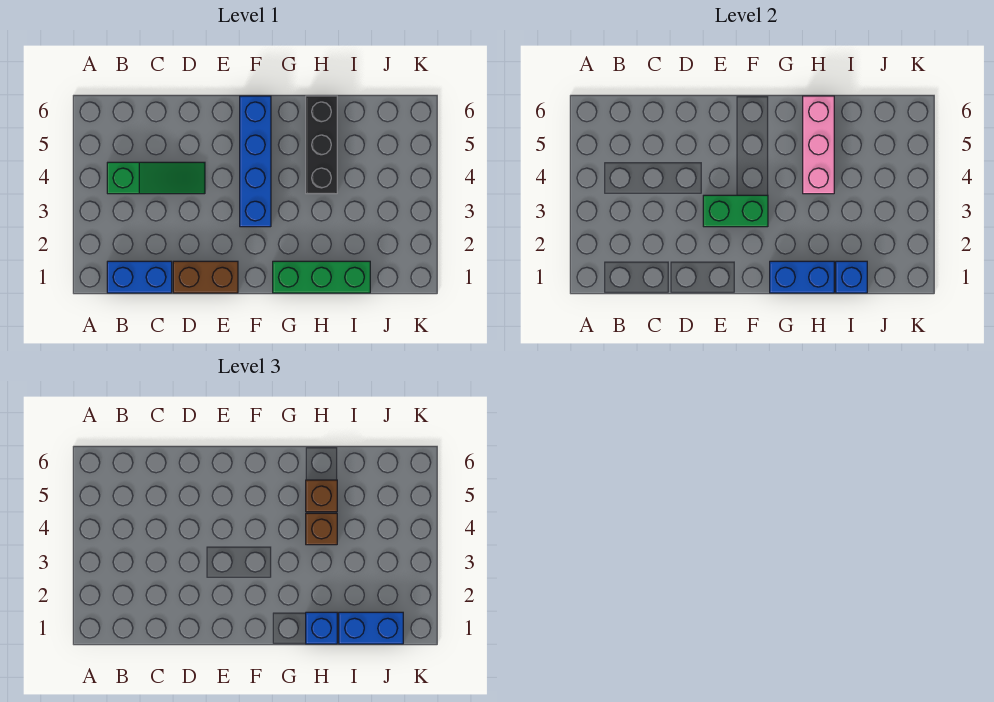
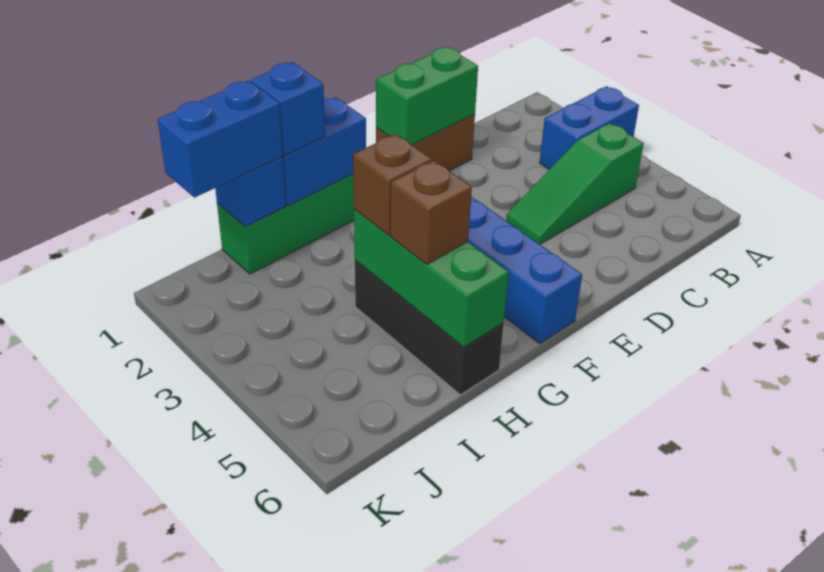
blue brick B1:C1 level 1 -> blue brick A3:B3 level 1
green brick E3:F3 level 2 -> green brick D1:E1 level 2
pink brick H4:H6 level 2 -> green brick H4:H6 level 2

